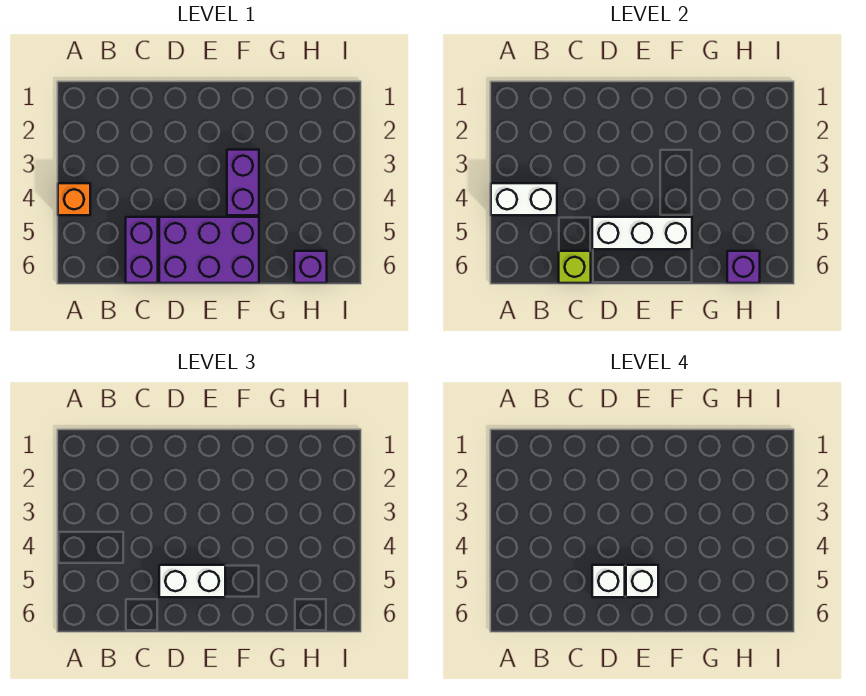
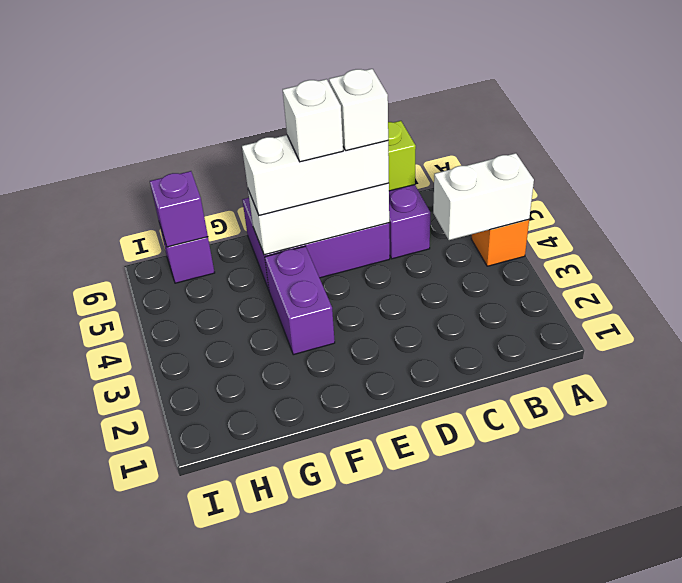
white brick D5:E5 level 3 -> white brick D5:F5 level 3

